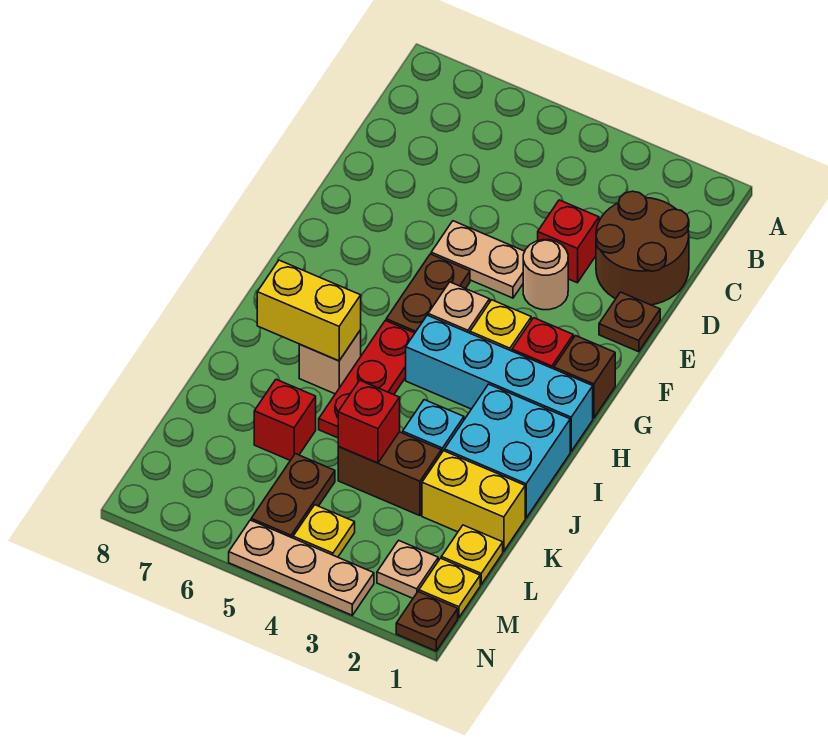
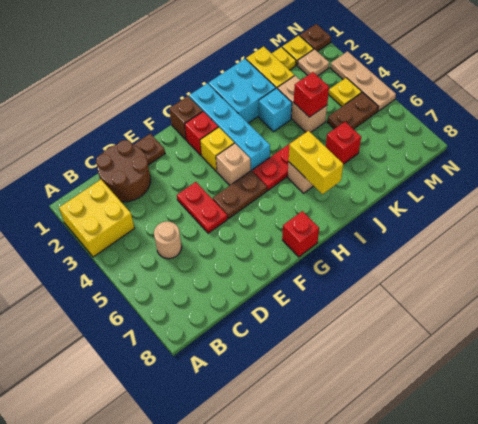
none -> yellow brick A2:B3 level 1
red brick D3 level 1 -> red brick G8 level 1
tan round brick E3 level 1 -> tan round brick C5 level 1
tan plate E4:E5 level 1 -> red plate E4:E5 level 1
brown brick K3:K4 level 1 -> tan brick K3:K4 level 1

